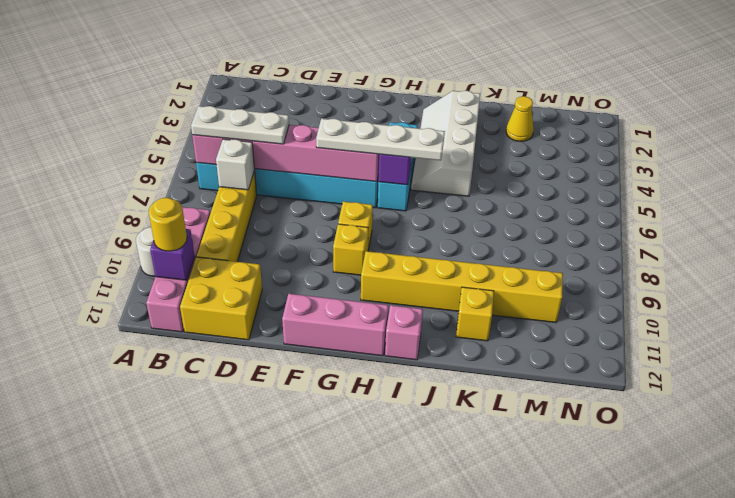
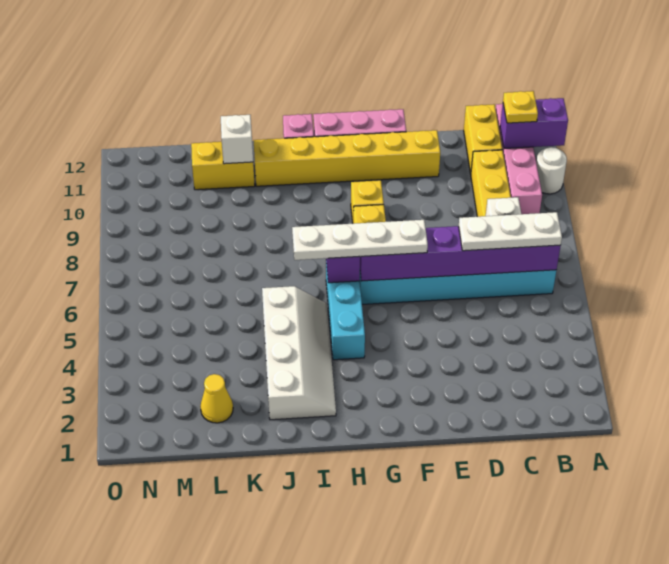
pink brick B6:G6 level 2 -> purple brick B6:G6 level 2
purple brick B11 level 2 -> purple brick A11:B11 level 2
yellow round brick B11 level 3 -> yellow plate B11 level 3
yellow brick C11:D12 level 1 -> yellow brick C11:C12 level 1
yellow brick H10:M10 level 1 -> yellow brick E11:J11 level 1
yellow brick K11 level 1 -> yellow brick K11:L11 level 1
none -> white brick K11 level 2

